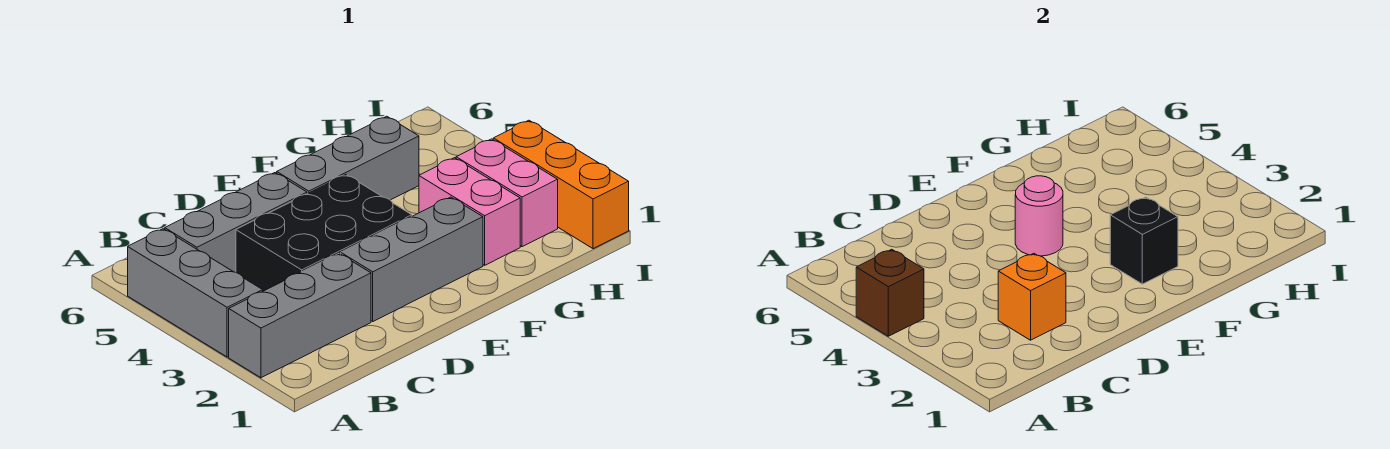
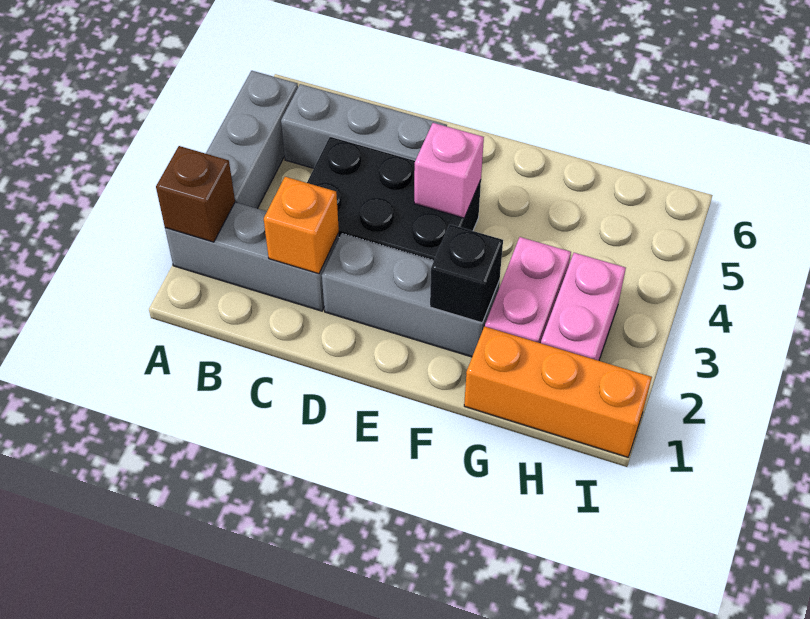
brown brick A4 level 2 -> brown brick A2 level 2
pink round brick E4 level 2 -> pink brick E4 level 2
grey brick E5:G5 level 1 -> none
orange brick I1:I3 level 1 -> orange brick G1:I1 level 1

